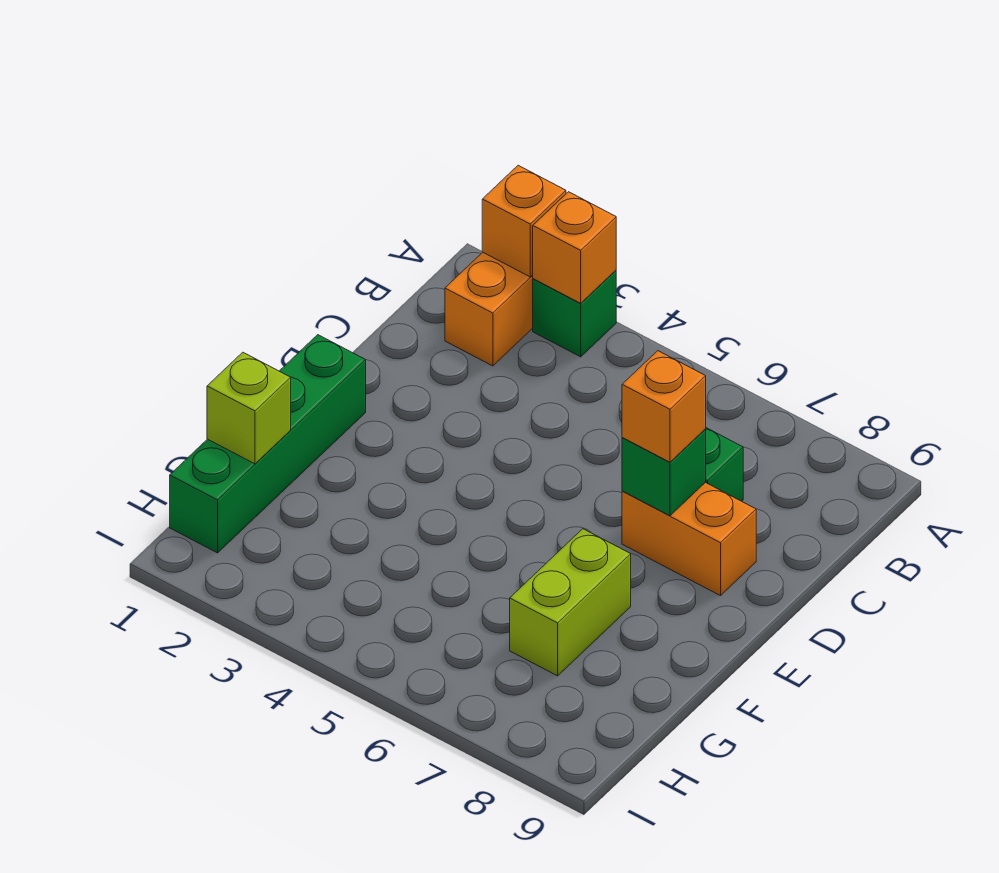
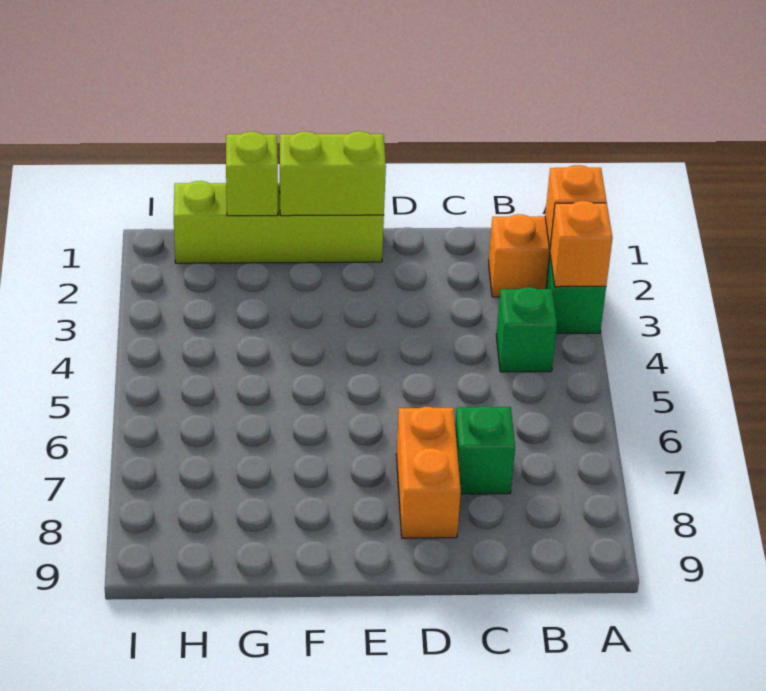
green brick D7 level 2 -> green brick B4 level 1
orange brick D7 level 3 -> none
green brick E1:H1 level 1 -> lime brick E1:H1 level 1
lime brick F7:G7 level 1 -> lime brick E1:F1 level 2

